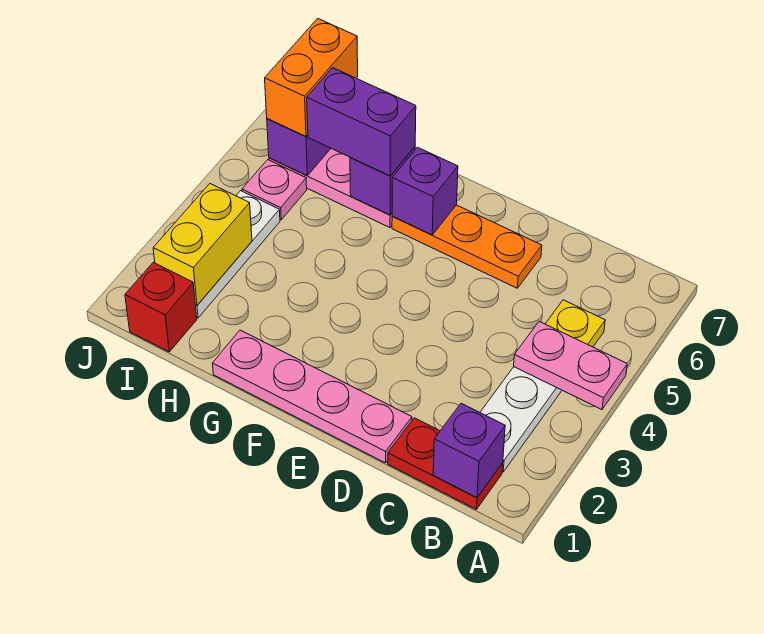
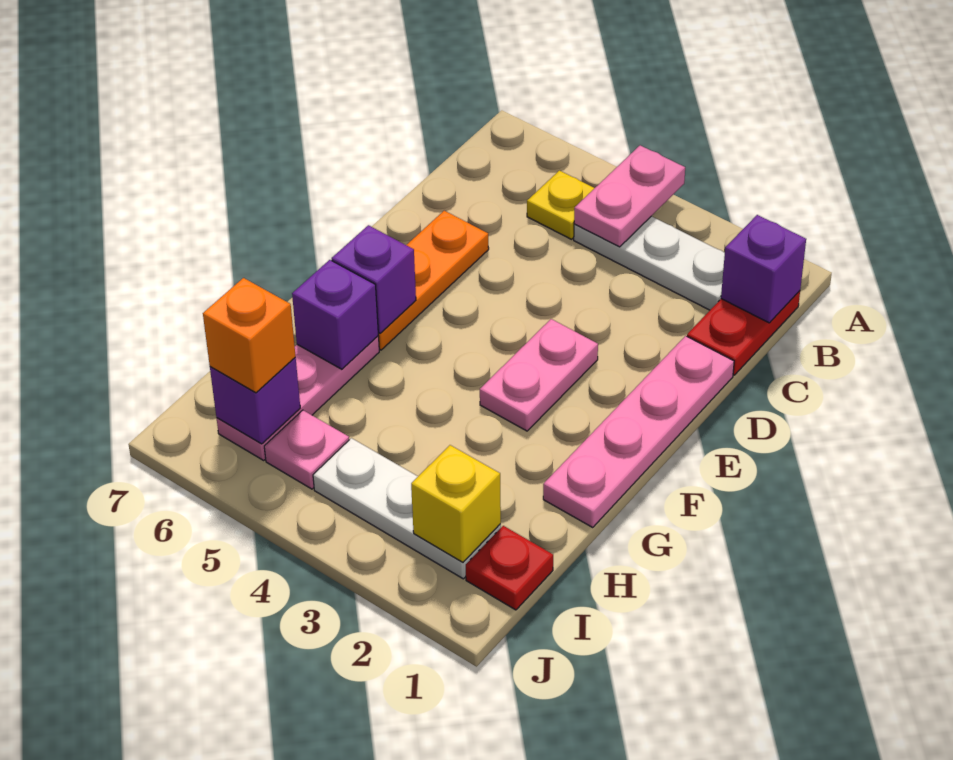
none -> pink plate E3:F3 level 1
purple brick G6:H6 level 3 -> none
red brick I1 level 1 -> red plate I1 level 1
yellow brick I2:I3 level 2 -> yellow brick I2 level 2
orange brick I6:I7 level 3 -> orange brick I6 level 3

